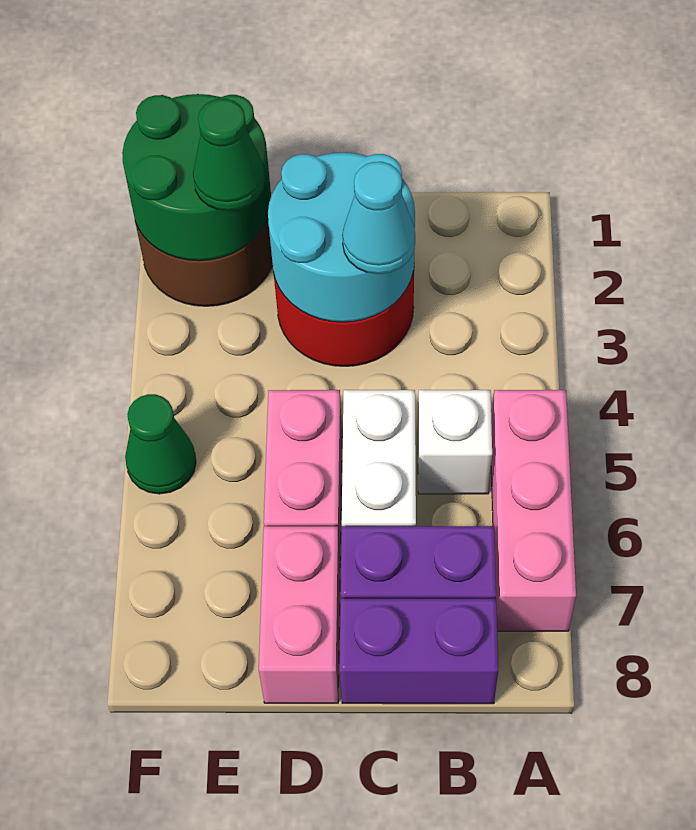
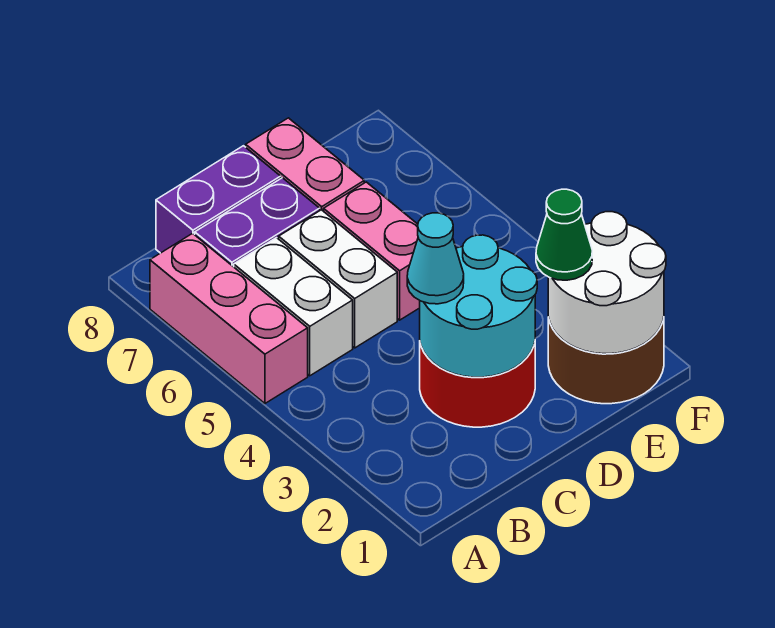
white brick B5 level 1 -> white brick B5:B6 level 1
green round brick E1:F2 level 2 -> white round brick E1:F2 level 2
green cone F5 level 1 -> none

